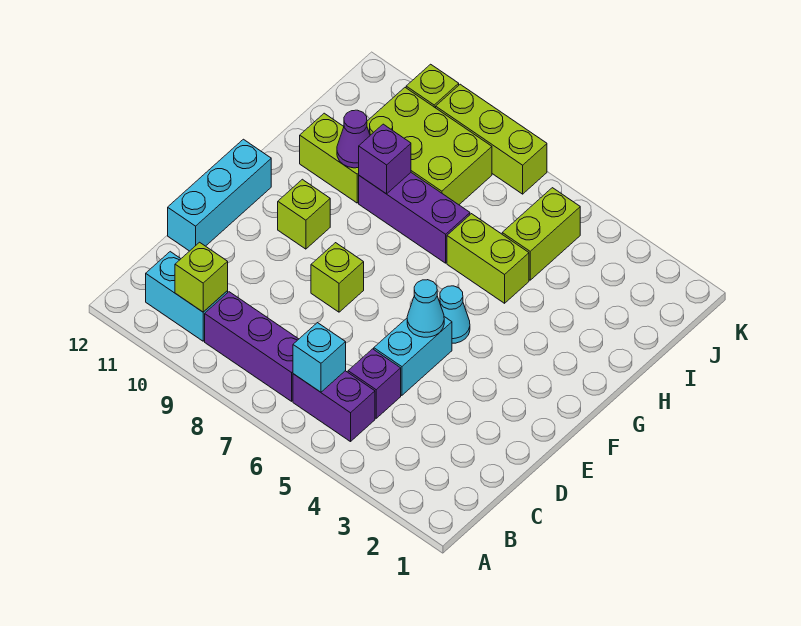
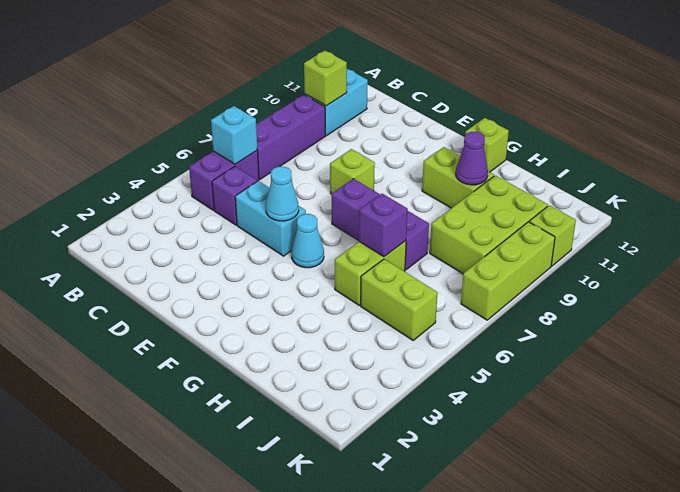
cyan brick D12:F12 level 1 -> none
lime brick F10 level 1 -> lime brick G12 level 1
purple brick H7:H9 level 1 -> purple brick F7:H7 level 1
purple brick H9 level 2 -> purple brick H6 level 2
lime brick H10:H11 level 1 -> lime brick G10:H10 level 1

